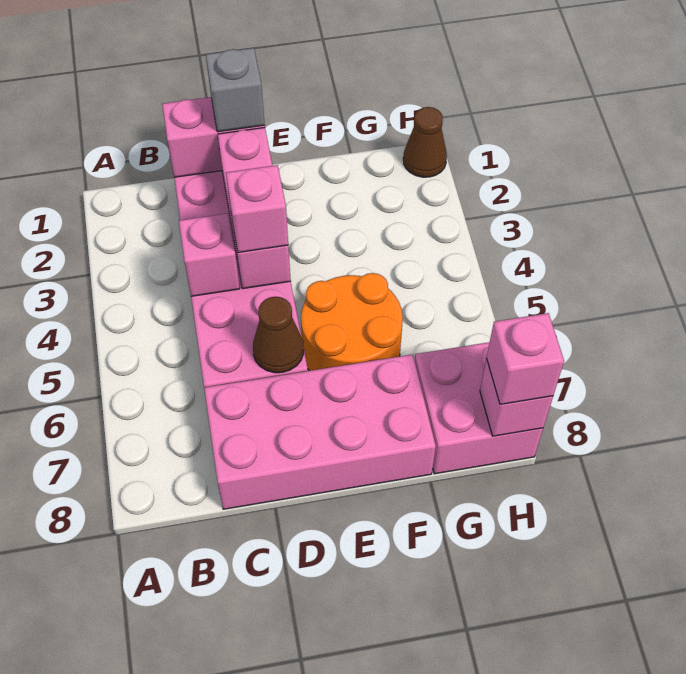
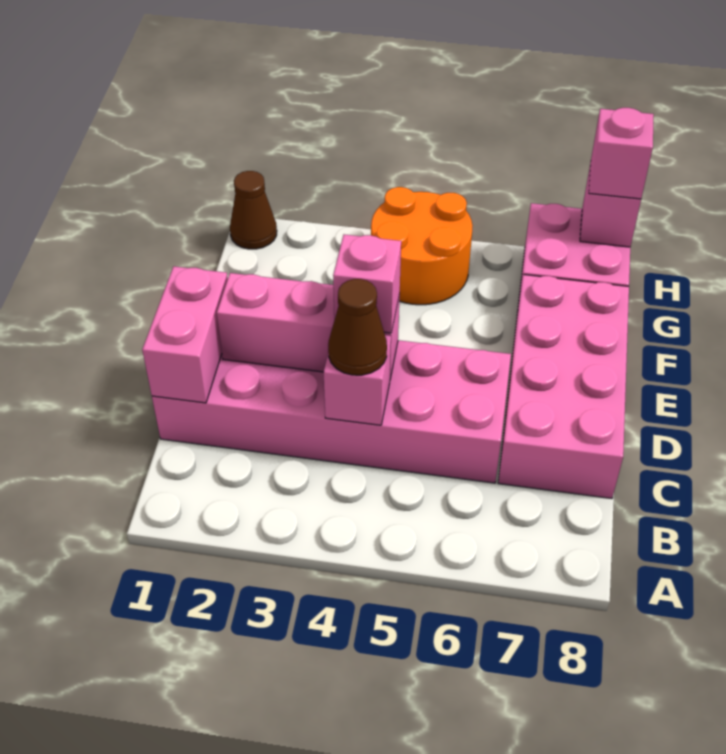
grey brick D1 level 3 -> none
brown cone D6 level 2 -> brown cone C4 level 3
orange round brick E5:F6 level 1 -> orange round brick G4:H5 level 1

